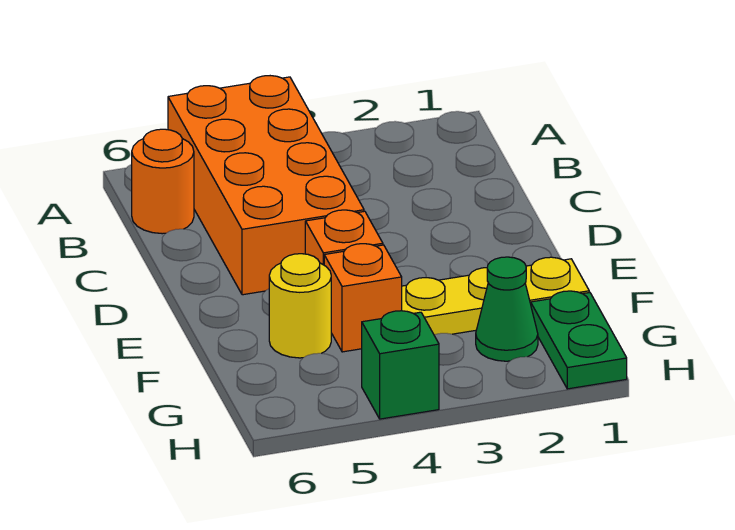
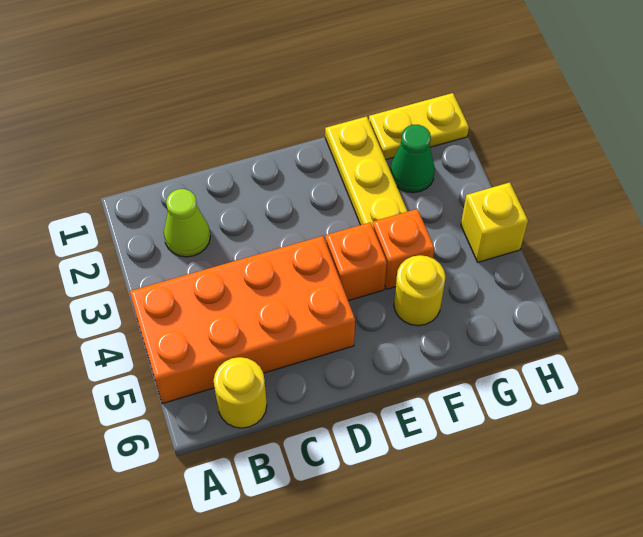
none -> lime cone B2 level 1
orange round brick B6 level 1 -> yellow round brick B6 level 1
green plate G1:H1 level 1 -> yellow plate G1:H1 level 1
green brick H4 level 1 -> yellow brick H4 level 1

